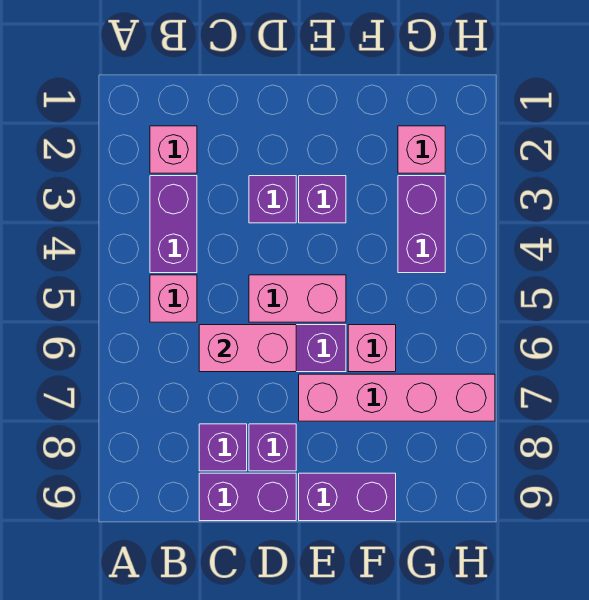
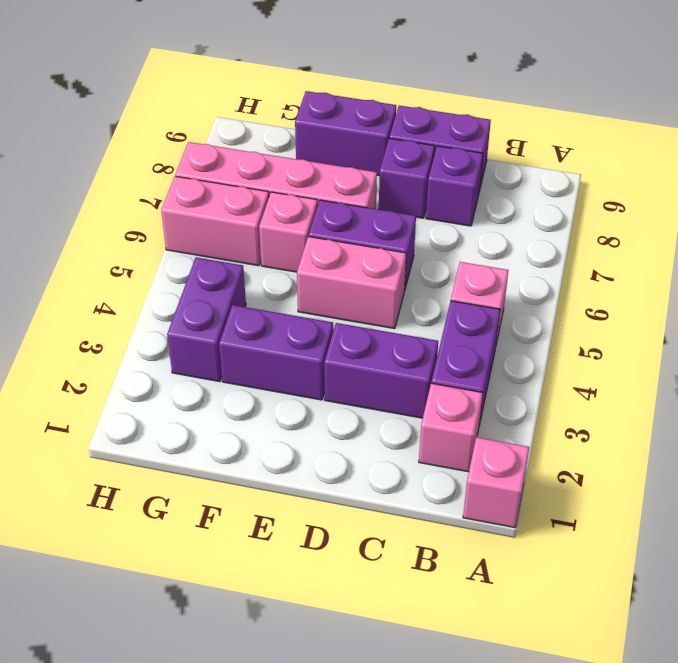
pink brick C6:D6 level 2 -> pink brick G6:H6 level 1
purple brick D3 level 1 -> purple brick C3:D3 level 1
purple brick E3 level 1 -> purple brick E3:F3 level 1
pink brick G2 level 1 -> pink brick A1 level 1

